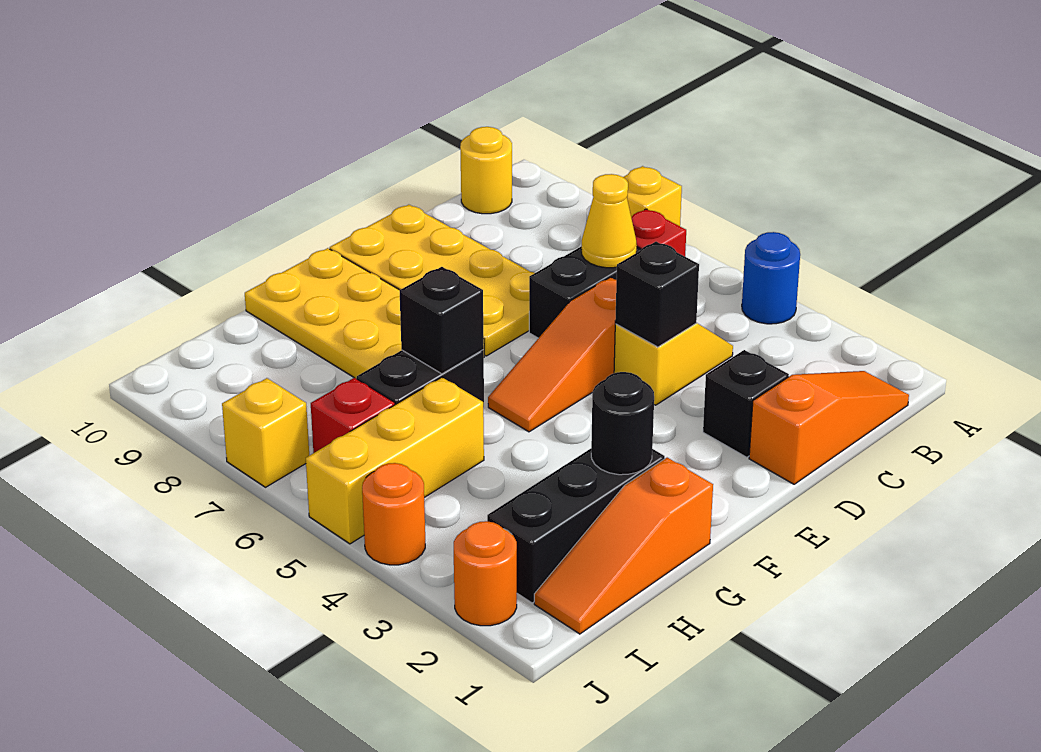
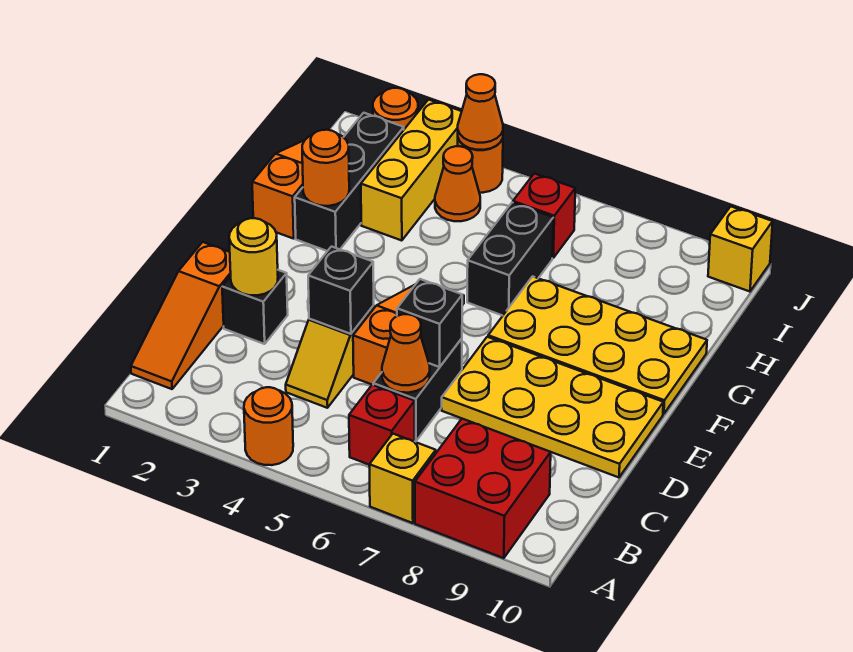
blue round brick A4 level 1 -> orange round brick A4 level 1
none -> red brick A8:B9 level 1
yellow round brick B10 level 1 -> yellow round brick D2 level 2
yellow cone C6 level 2 -> orange cone C6 level 2
black round brick G2 level 2 -> orange round brick G2 level 2
black brick G6 level 2 -> black brick D6 level 2
yellow brick H5:J5 level 1 -> yellow brick H3:J3 level 1
none -> orange cone I4 level 1
none -> orange cone J4 level 2
yellow brick J7 level 1 -> yellow brick J10 level 1

